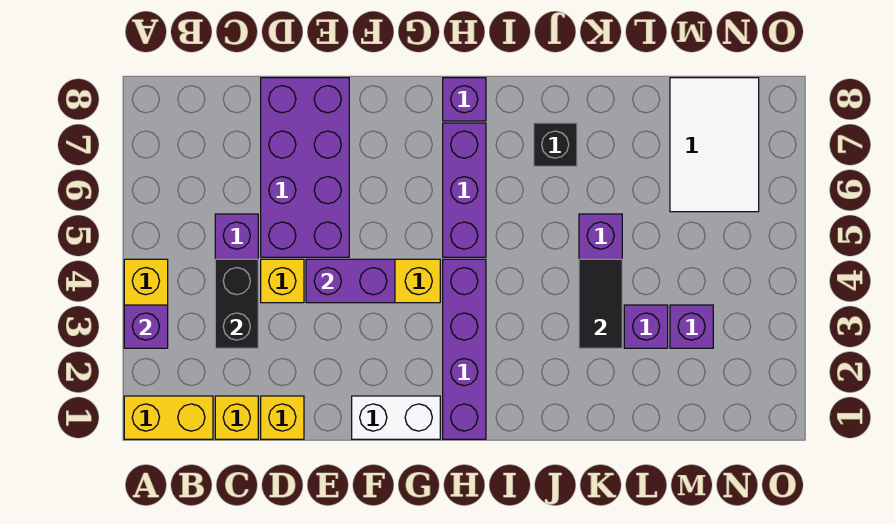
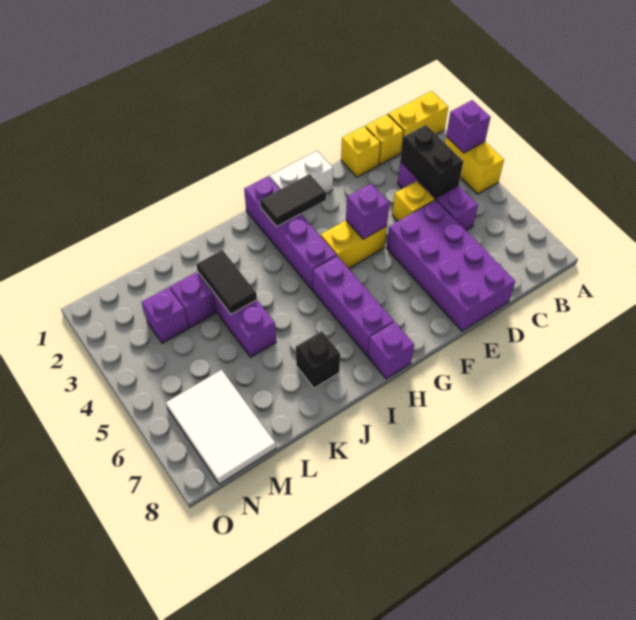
purple brick E4:F4 level 2 -> purple brick F4 level 2
none -> black tile G2:H2 level 2

